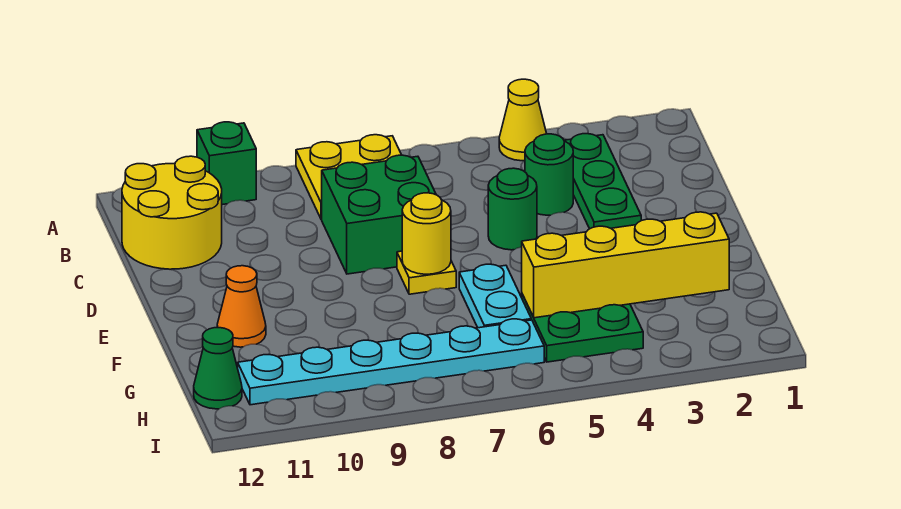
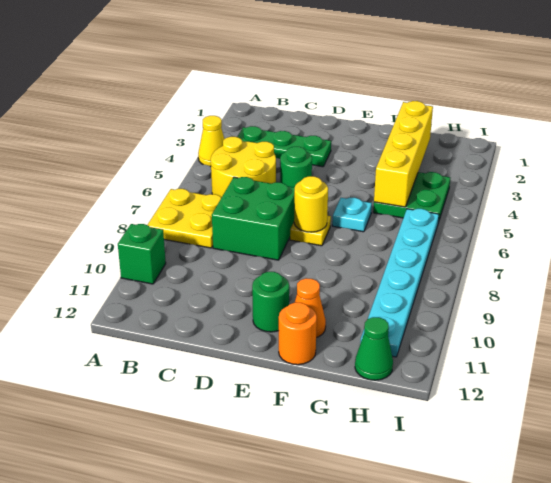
yellow round brick B11:C12 level 1 -> yellow round brick B5:C6 level 1
green round brick C4 level 1 -> green round brick E11 level 1
cyan plate F6:G6 level 1 -> cyan plate F6 level 1
none -> orange round brick F12 level 1

